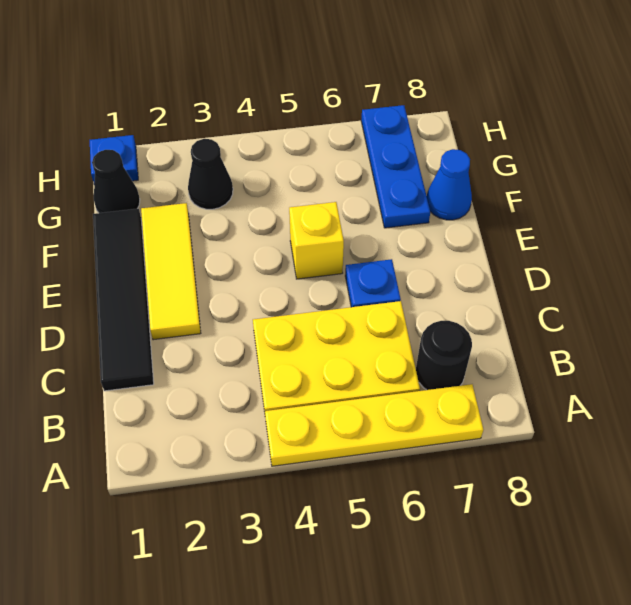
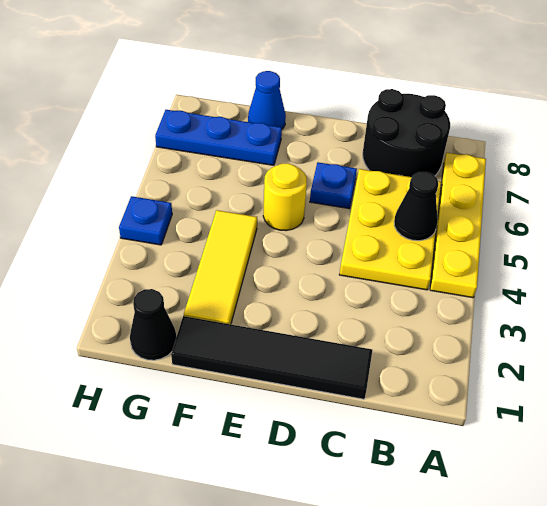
black round brick B7 level 1 -> black round brick B7:C8 level 1
yellow tile D2:F2 level 1 -> yellow tile F2:F4 level 1
yellow brick E5 level 1 -> yellow round brick E5 level 1
black cone G3 level 1 -> black cone B5 level 2
blue plate H1 level 1 -> blue plate H4 level 1

